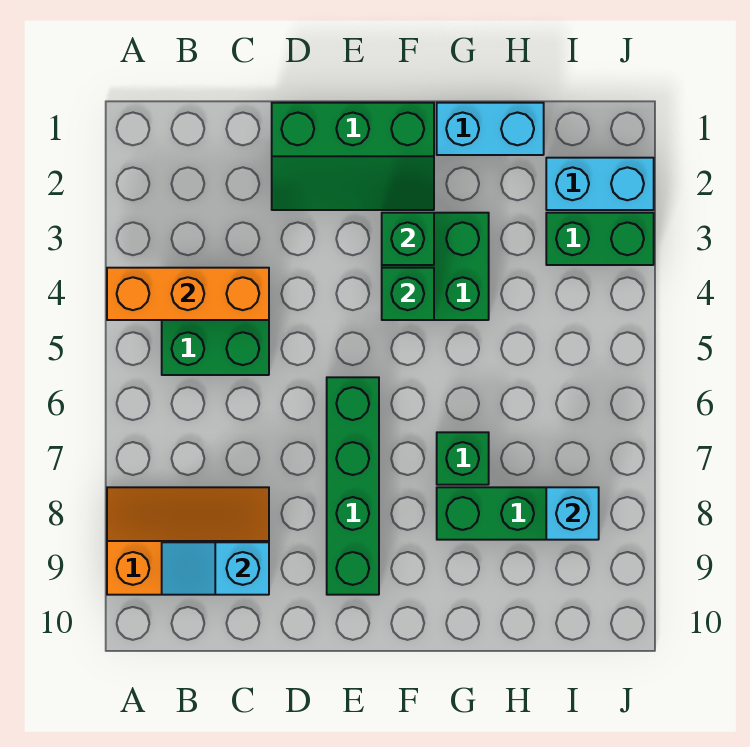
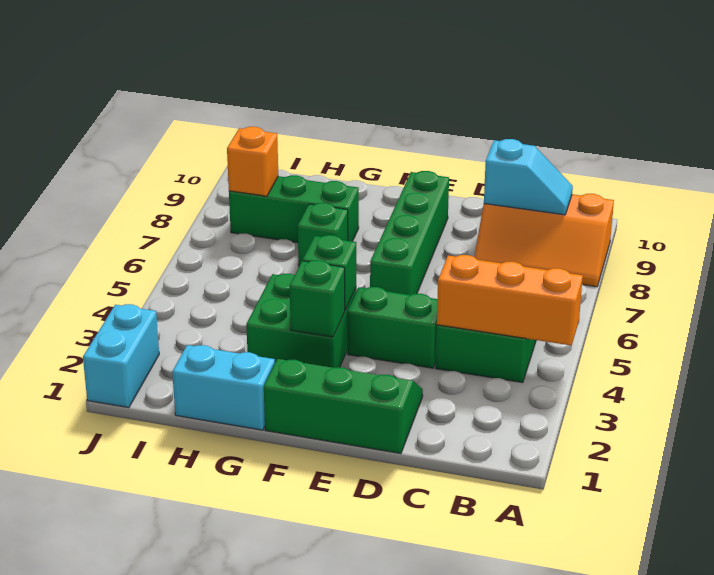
cyan brick I2:J2 level 1 -> cyan brick J1:J2 level 1
green brick I3:J3 level 1 -> green brick D4:E4 level 1
cyan brick I8 level 2 -> orange brick I8 level 2

